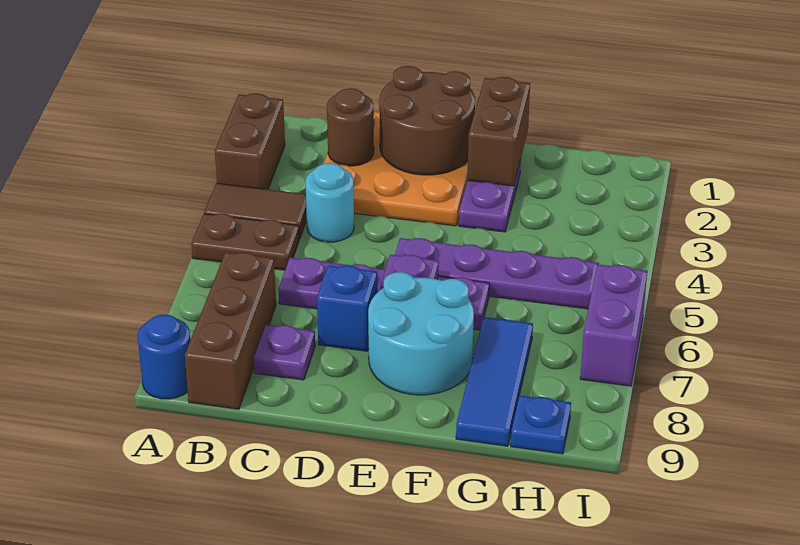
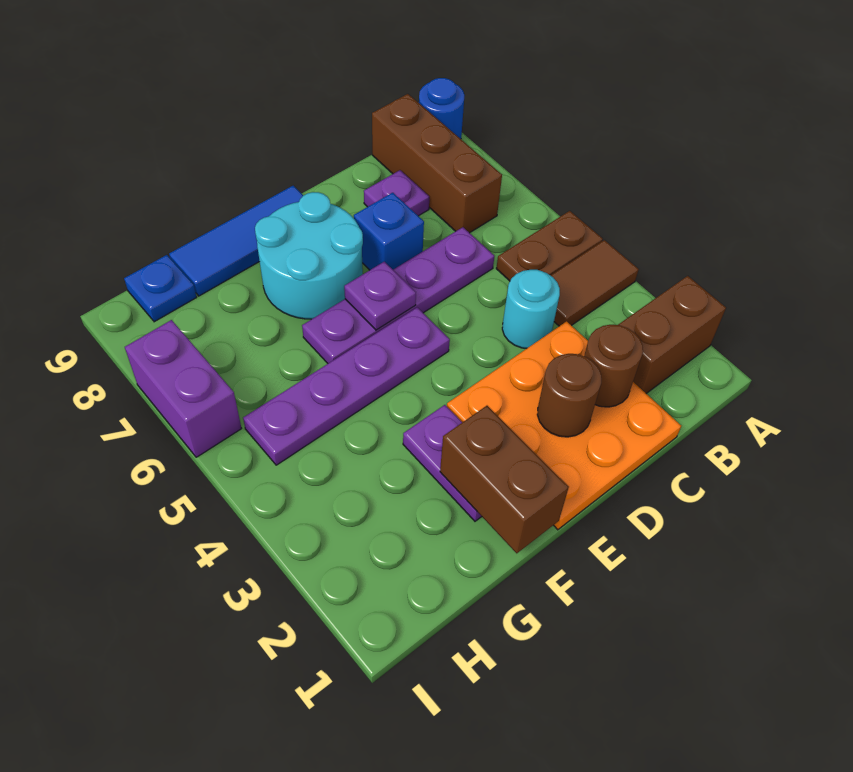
brown brick A2:A3 level 1 -> brown brick A2:B2 level 1
brown round brick D1:E2 level 2 -> brown round brick D2 level 2
blue tile G7:G9 level 1 -> blue tile E9:G9 level 1

